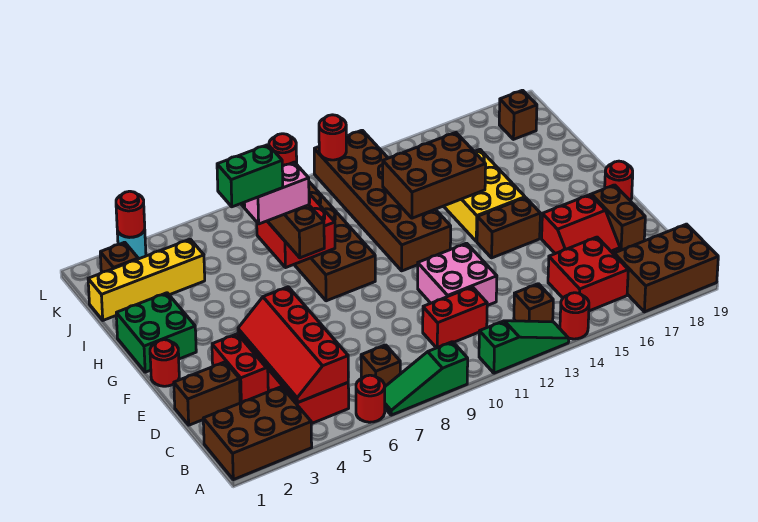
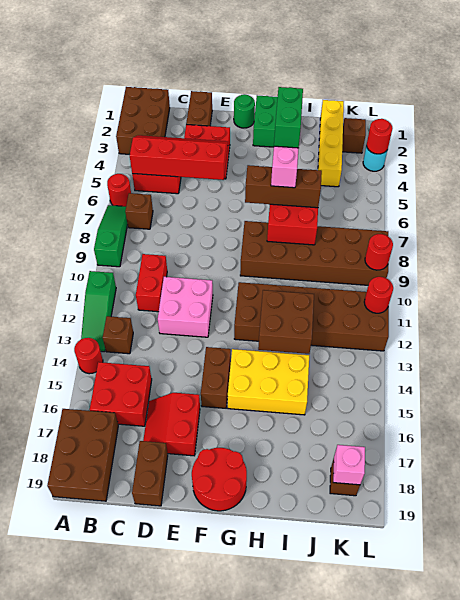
brown brick D18:E18 level 1 -> brown brick D18:D19 level 1
red round brick F1 level 1 -> green round brick F1 level 1
red round brick F19 level 1 -> red round brick F18:G19 level 1
brown brick H12:I14 level 2 -> brown brick H12:I13 level 2
none -> pink brick K18 level 2

